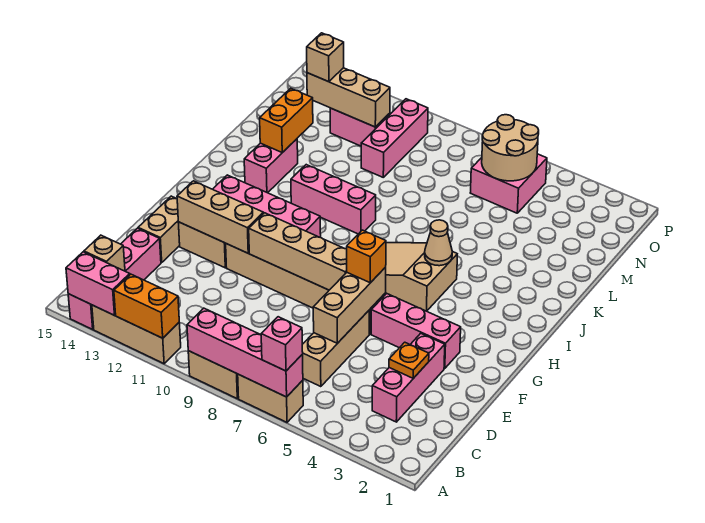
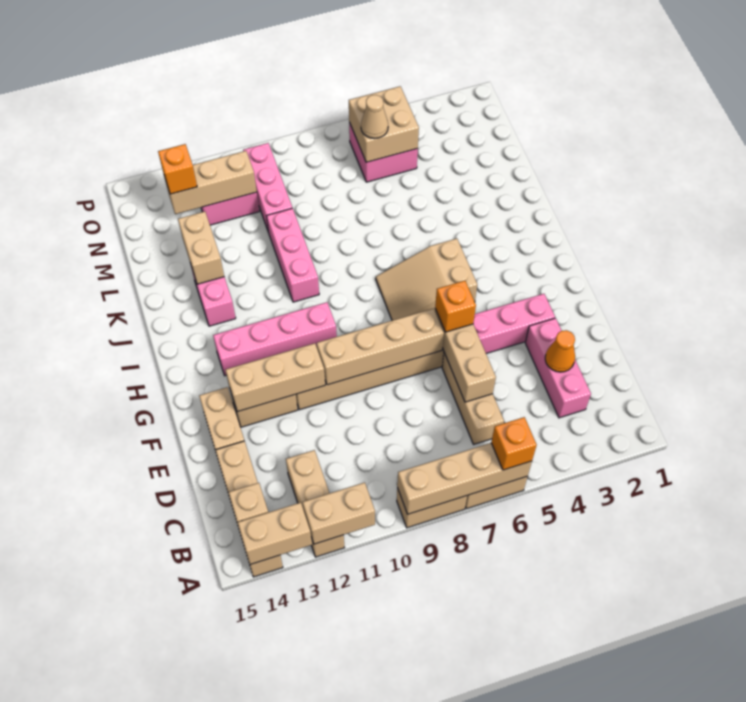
pink brick A6:A9 level 2 -> tan brick A6:A9 level 2
pink brick A6 level 3 -> orange brick A6 level 3
tan brick A11:A13 level 1 -> tan brick A12:C12 level 1
orange brick A11:A12 level 2 -> tan brick A11:A12 level 2
pink brick A13:A14 level 2 -> tan brick A13:A14 level 2
pink brick A14:D14 level 1 -> tan brick A14:D14 level 1
orange plate D3 level 2 -> orange cone D3 level 2
tan cone I5 level 2 -> tan cone N6 level 3
pink brick J9:J11 level 1 -> pink brick J10:L10 level 1
orange brick K13:L13 level 2 -> tan brick K13:L13 level 2
tan round brick N5:O6 level 2 -> tan brick N5:O6 level 2
tan brick N13 level 3 -> orange brick N13 level 3

